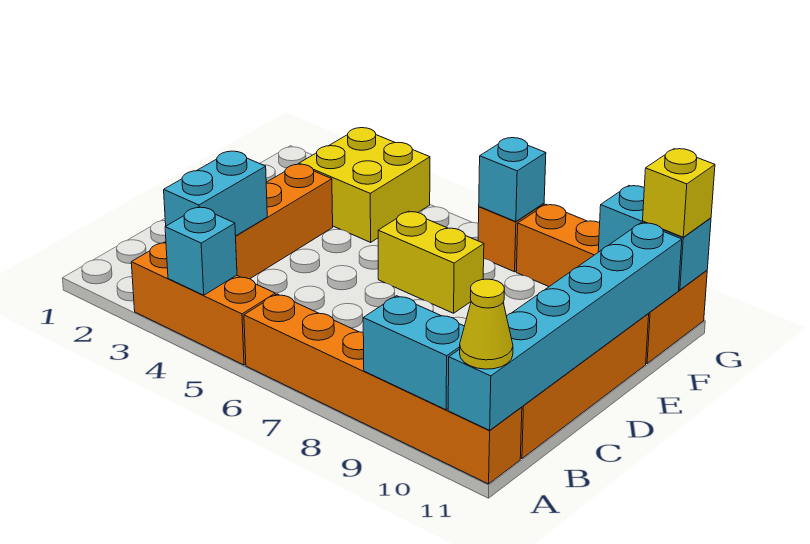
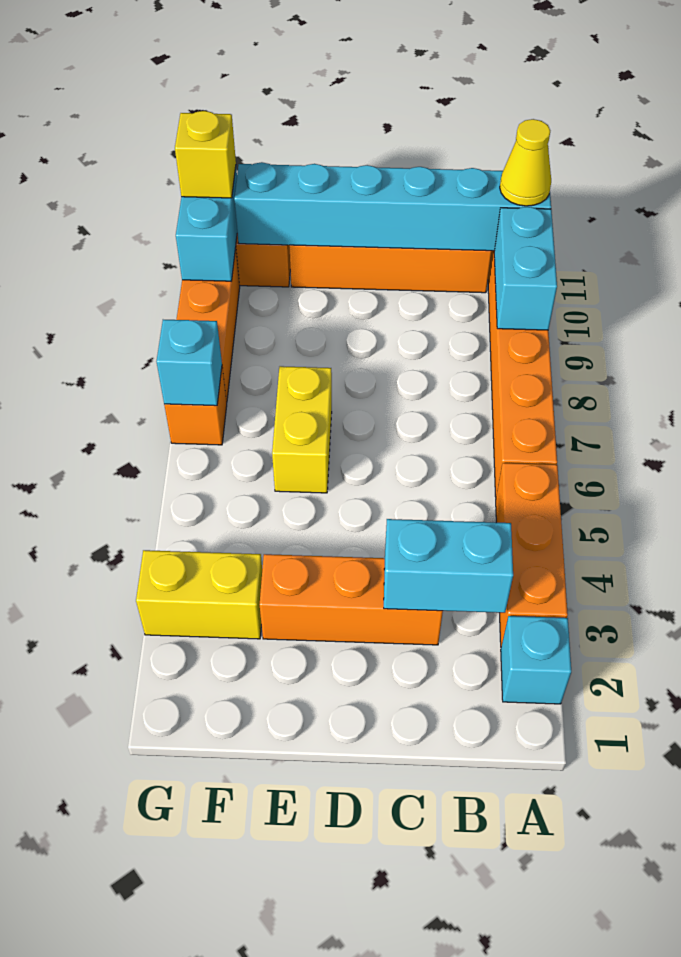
cyan brick A4 level 2 -> cyan brick A2 level 1
yellow brick F3:G4 level 1 -> yellow brick F3:G3 level 1

